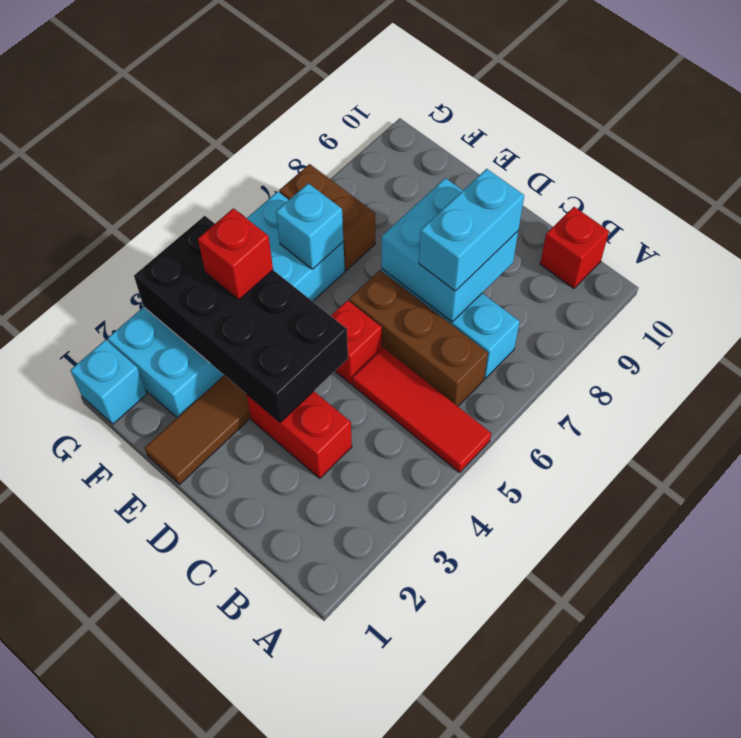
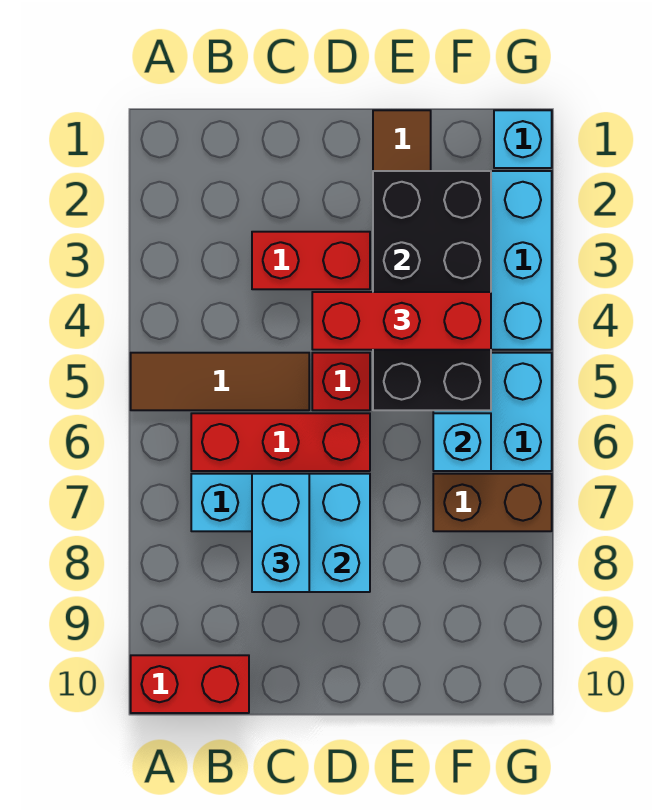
red tile A5:C5 level 1 -> brown tile A5:C5 level 1
brown brick B6:D6 level 1 -> red brick B6:D6 level 1
red brick B10 level 1 -> red brick A10:B10 level 1
black brick D3:G4 level 2 -> black brick E2:F5 level 2
red brick F4 level 3 -> red brick D4:F4 level 3

